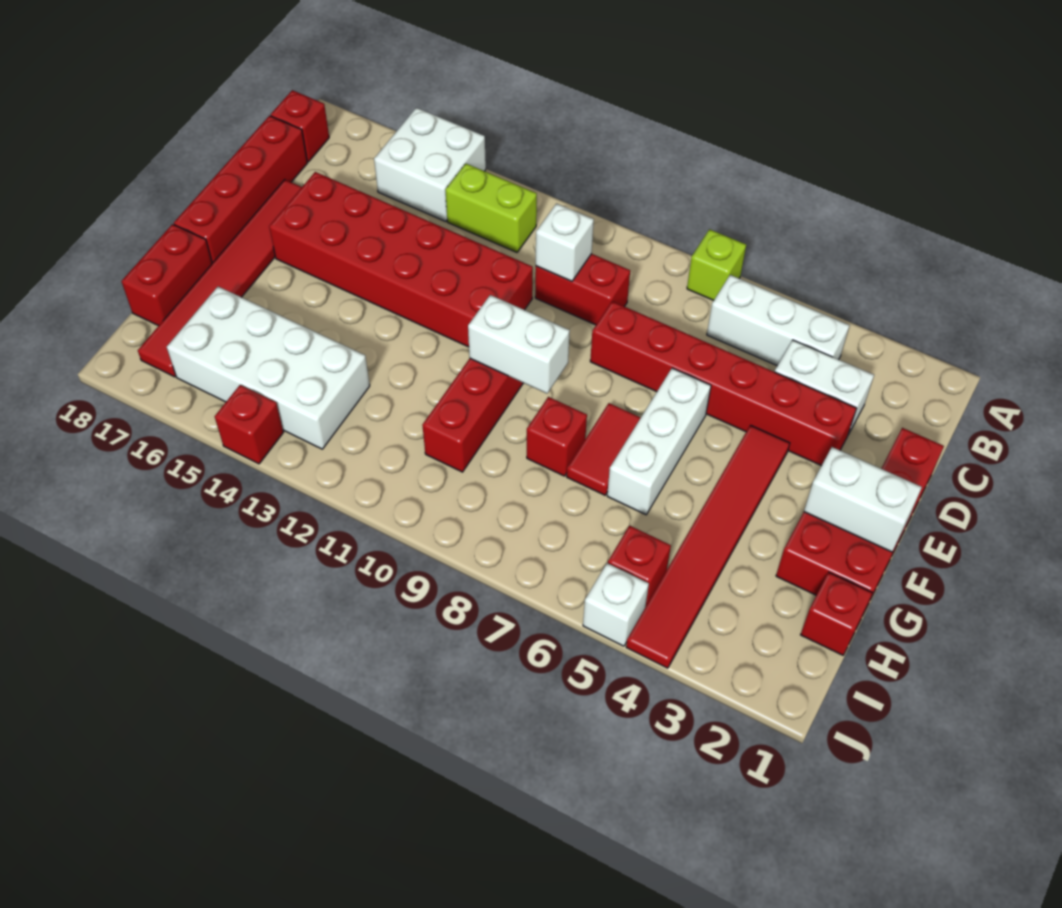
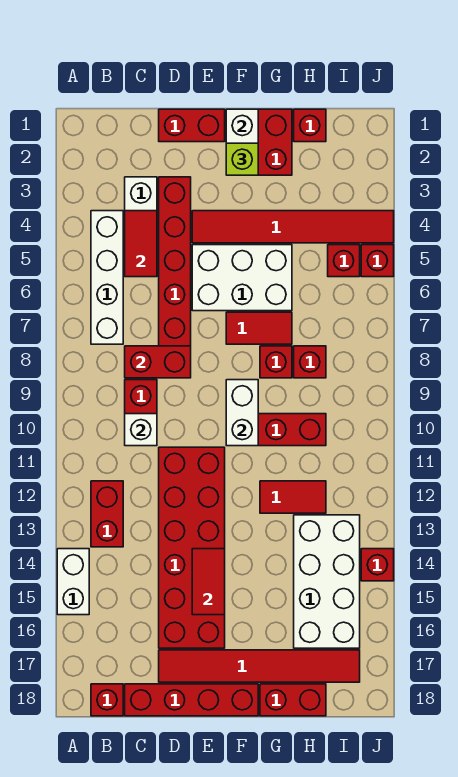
lime brick A7 level 1 -> lime brick F2 level 3
white brick A14:B15 level 1 -> white brick A14:A15 level 1
white brick B4:B6 level 1 -> white brick B4:B7 level 1
lime brick B12:B13 level 1 -> red brick B12:B13 level 1
none -> red tile C4:C5 level 2
none -> red brick C8:D8 level 2
white brick E6:G6 level 1 -> white brick E5:G6 level 1
none -> red tile E14:E15 level 2
none -> red tile G12:H12 level 1
none -> red brick H8 level 1
white brick J5 level 1 -> red brick J5 level 1

